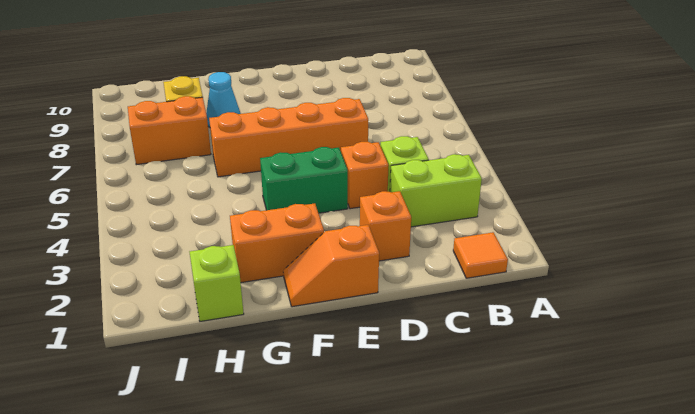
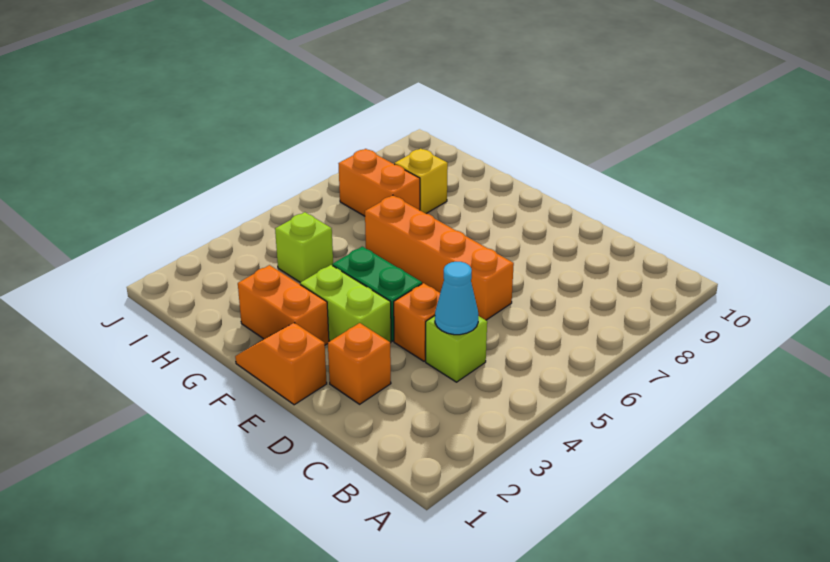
orange tile B1 level 1 -> none
lime brick B3:C3 level 1 -> lime brick E3:F3 level 1
cyan cone G8 level 1 -> cyan cone C4 level 2
lime brick H1 level 1 -> lime brick H4 level 1

